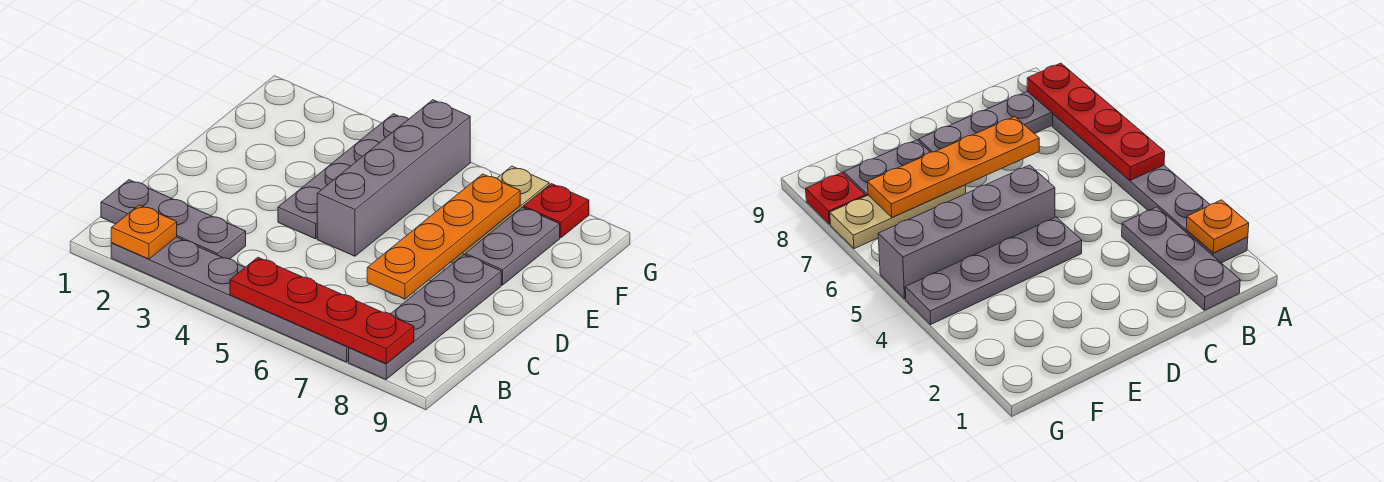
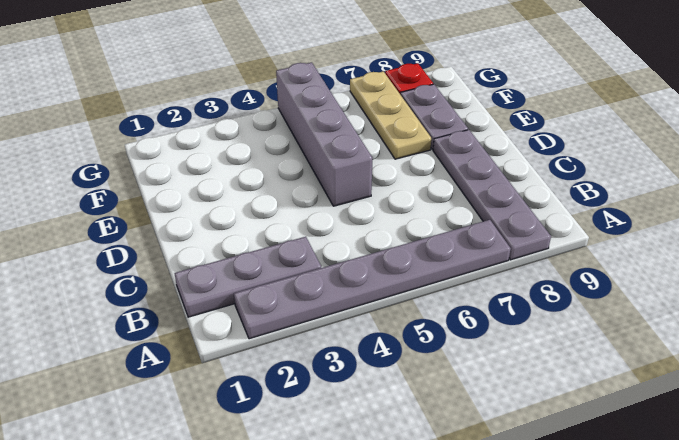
orange plate A2 level 2 -> none
red plate A5:A8 level 2 -> none
orange plate C7:F7 level 2 -> none
grey plate D4:G4 level 1 -> none

